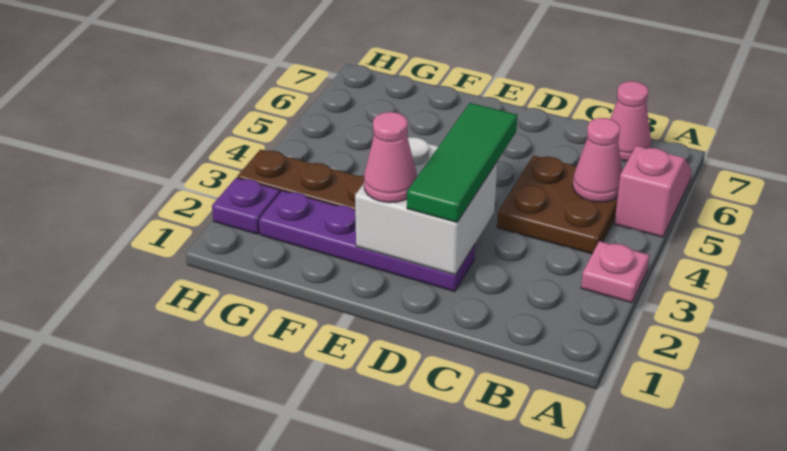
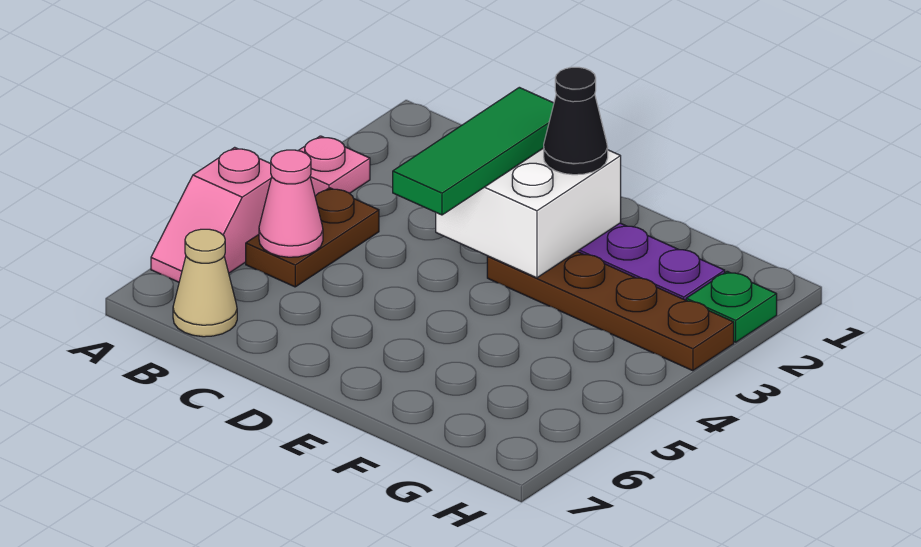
brown plate B4:C5 level 1 -> brown plate B4:B5 level 1
pink cone B7 level 1 -> tan cone B7 level 1
pink cone E2 level 3 -> black cone E2 level 3
purple plate H2 level 1 -> green plate H2 level 1

